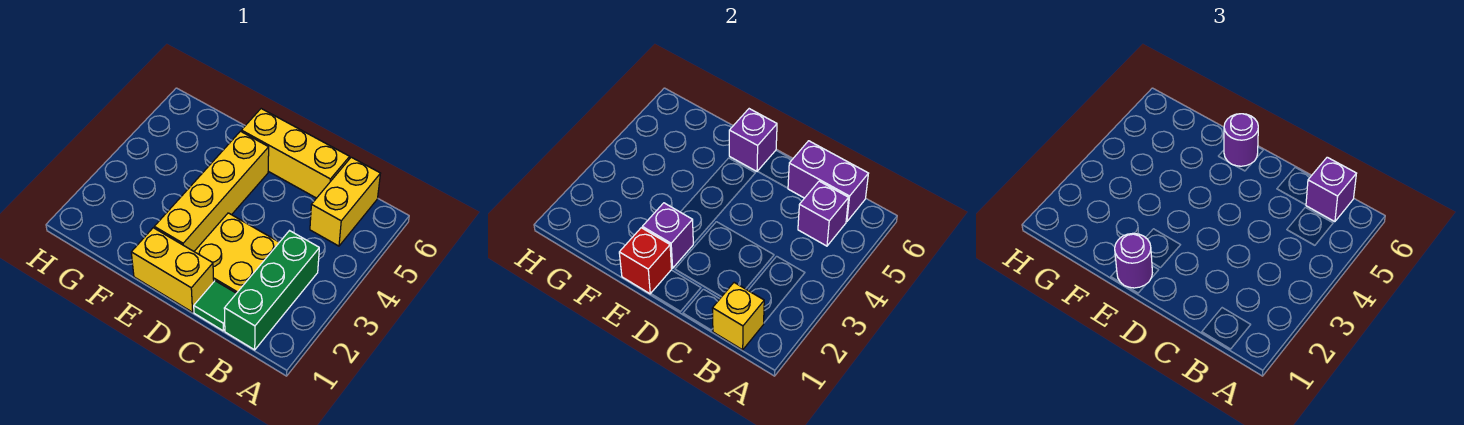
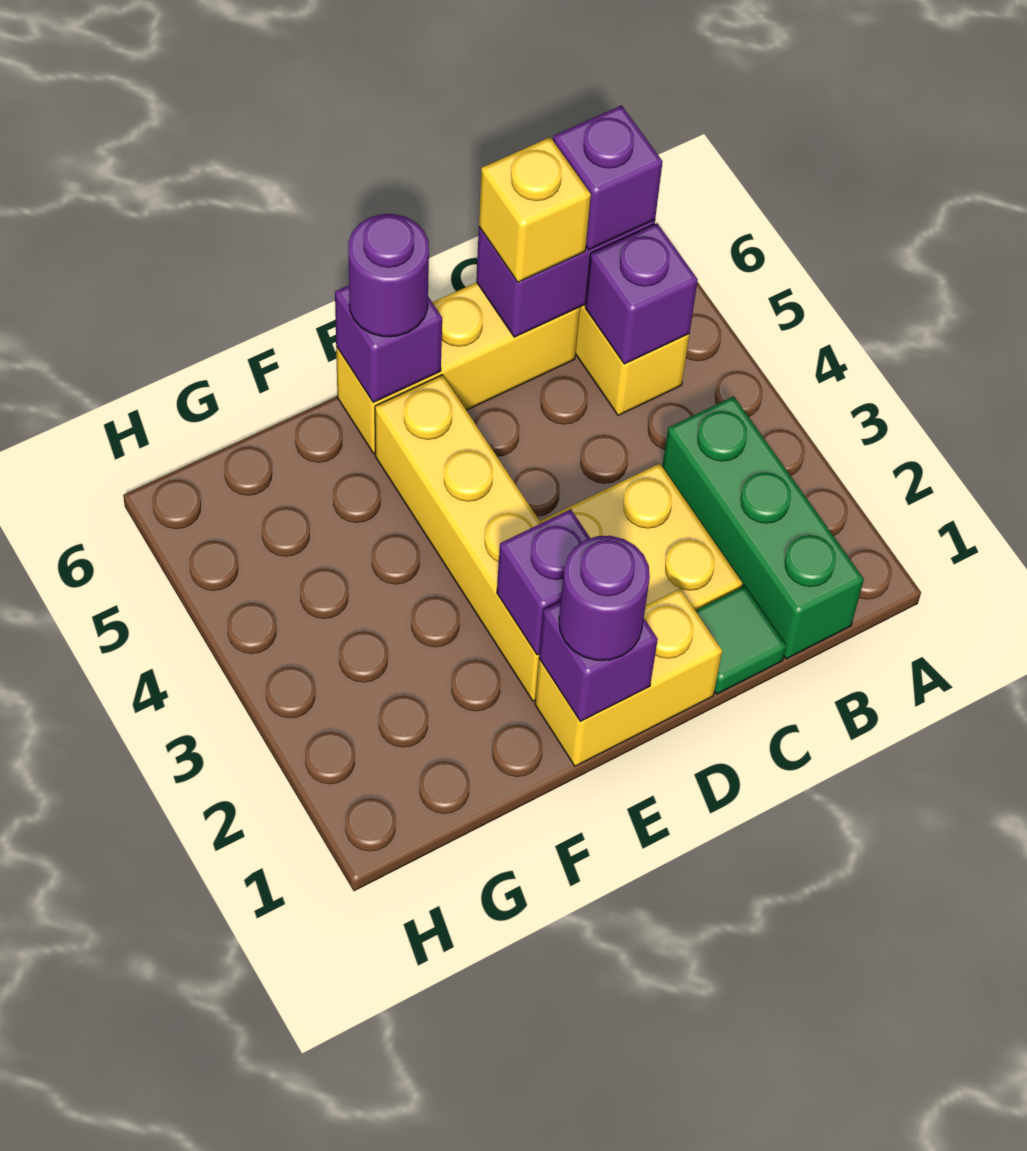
yellow brick B1 level 2 -> yellow brick C6 level 3
red brick E1 level 2 -> purple brick E1 level 2

